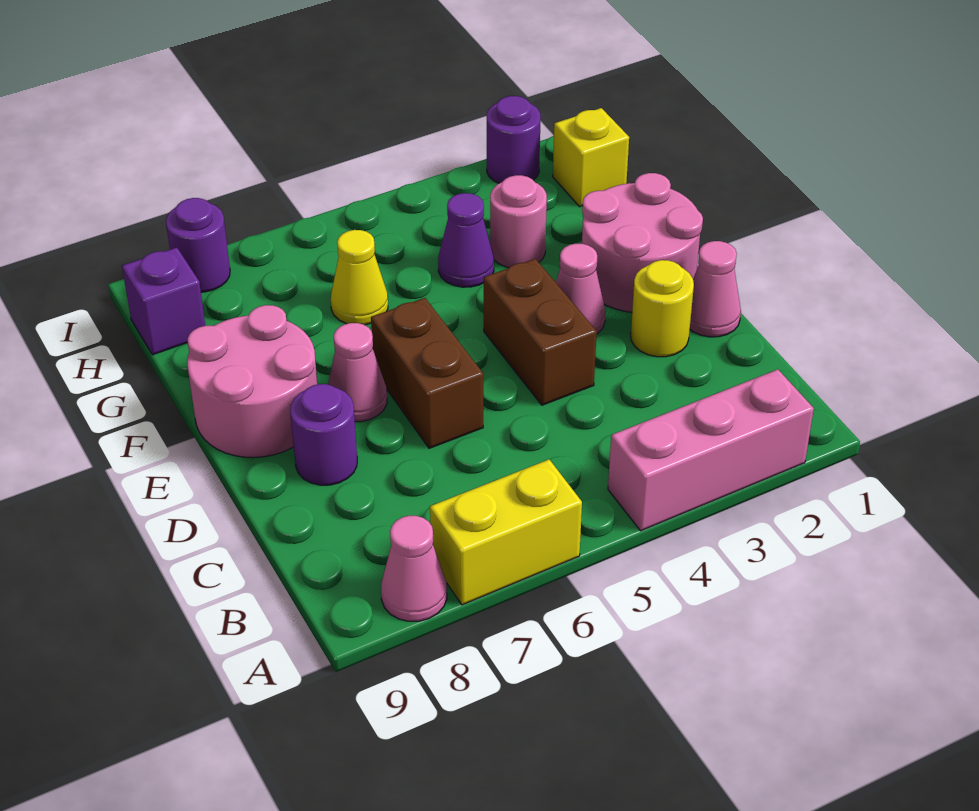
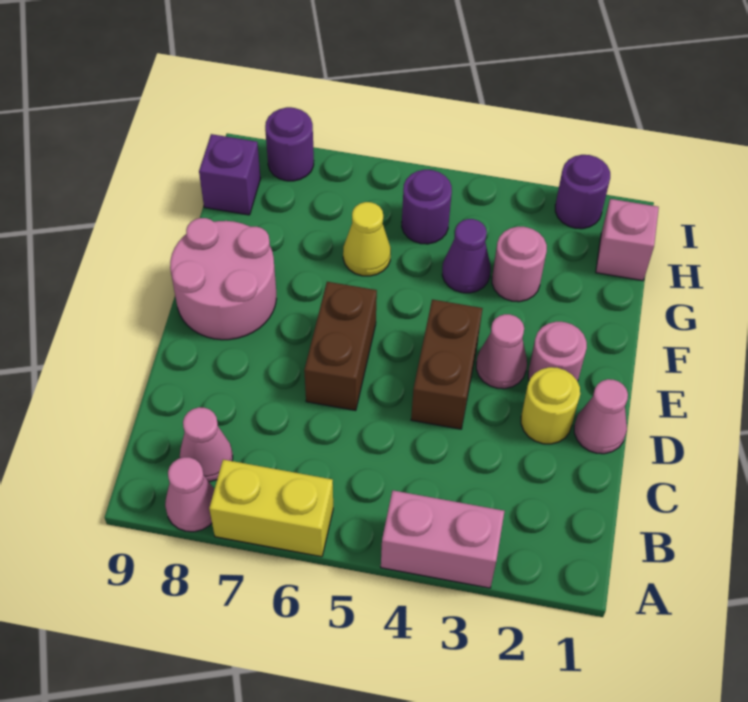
pink brick A2:A4 level 1 -> pink brick A3:A4 level 1
purple round brick D8 level 1 -> purple round brick H5 level 1
pink round brick E1:F2 level 1 -> pink round brick E2 level 1
pink cone E7 level 1 -> pink cone B8 level 1
yellow brick H1 level 1 -> pink brick H1 level 1

